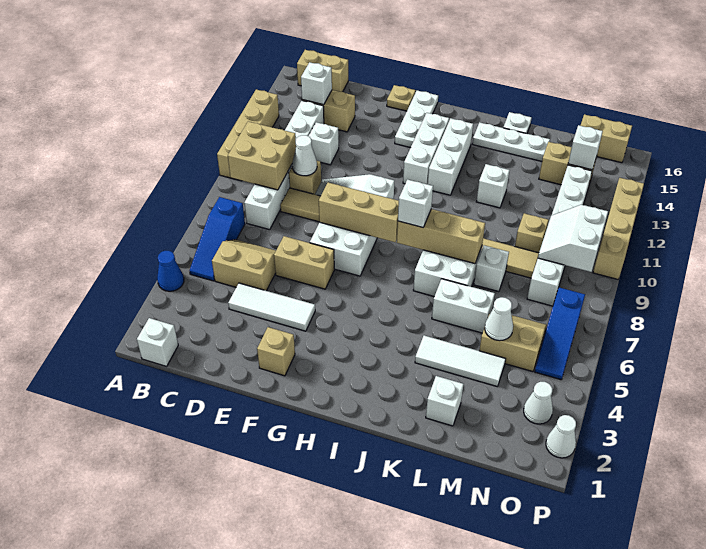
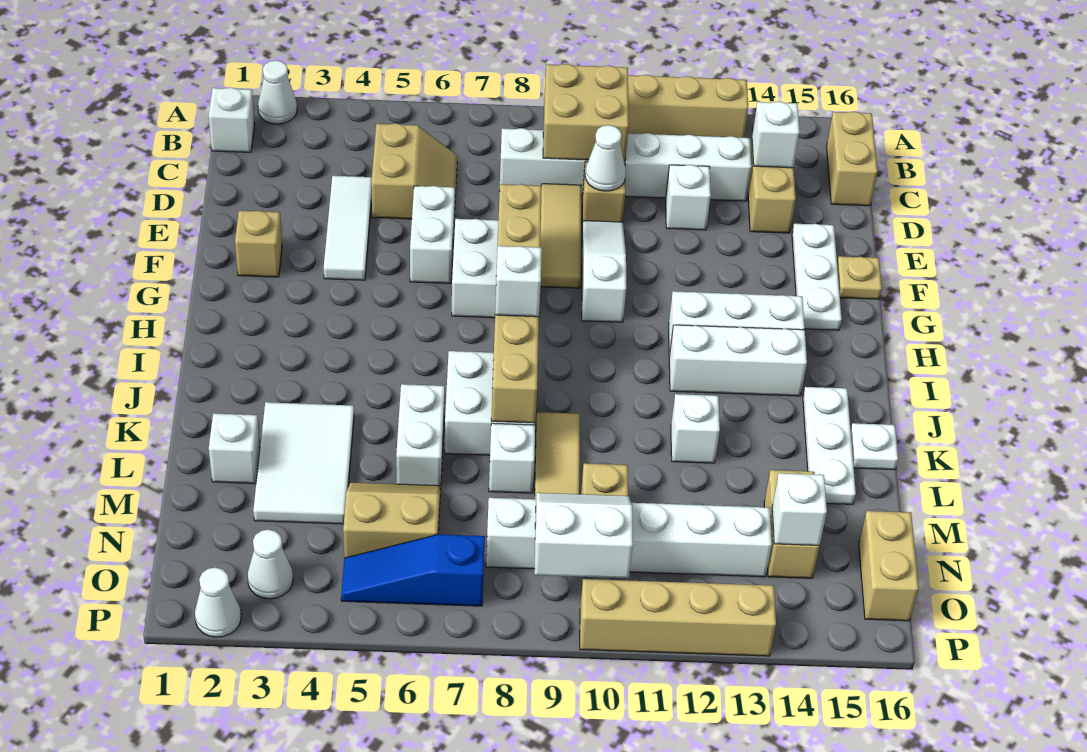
blue cone A4 level 1 -> none
blue slope B5:B7 level 1 top 7 -> none
tan brick E6:F6 level 1 -> white brick E6:F6 level 1
white plate G14:G16 level 1 -> white plate E15:G15 level 1
white tile K4:M4 level 1 -> white tile K3:M4 level 1
tan slope M5:N6 level 1 top 5 -> tan slope M5:N6 level 1 top N
white cone M5 level 2 -> white cone A2 level 1

